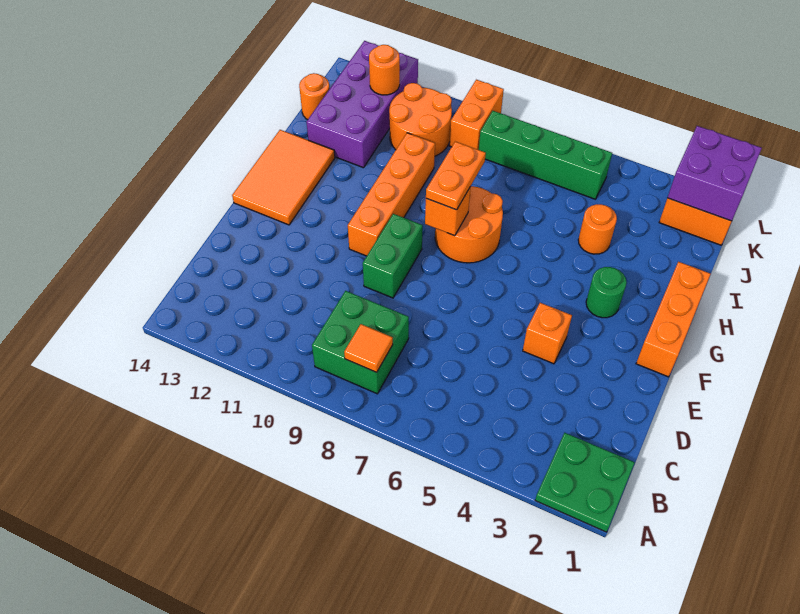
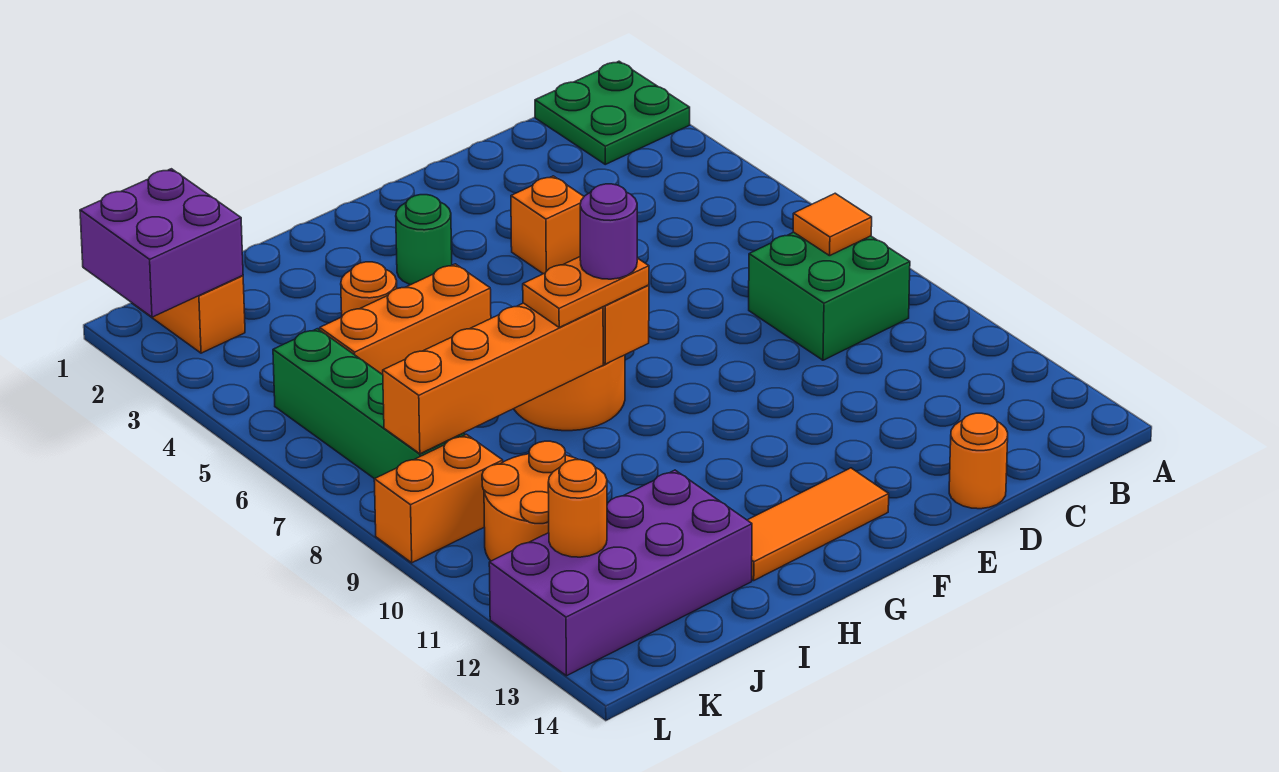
green brick E9:F9 level 1 -> none
orange brick F1:H1 level 1 -> orange brick H5:J5 level 1
orange brick F10:I10 level 1 -> orange brick H8:K8 level 2
orange tile F13:H14 level 1 -> orange tile F13:H13 level 1
none -> purple round brick G8 level 4
orange round brick J14 level 1 -> orange round brick D14 level 1

